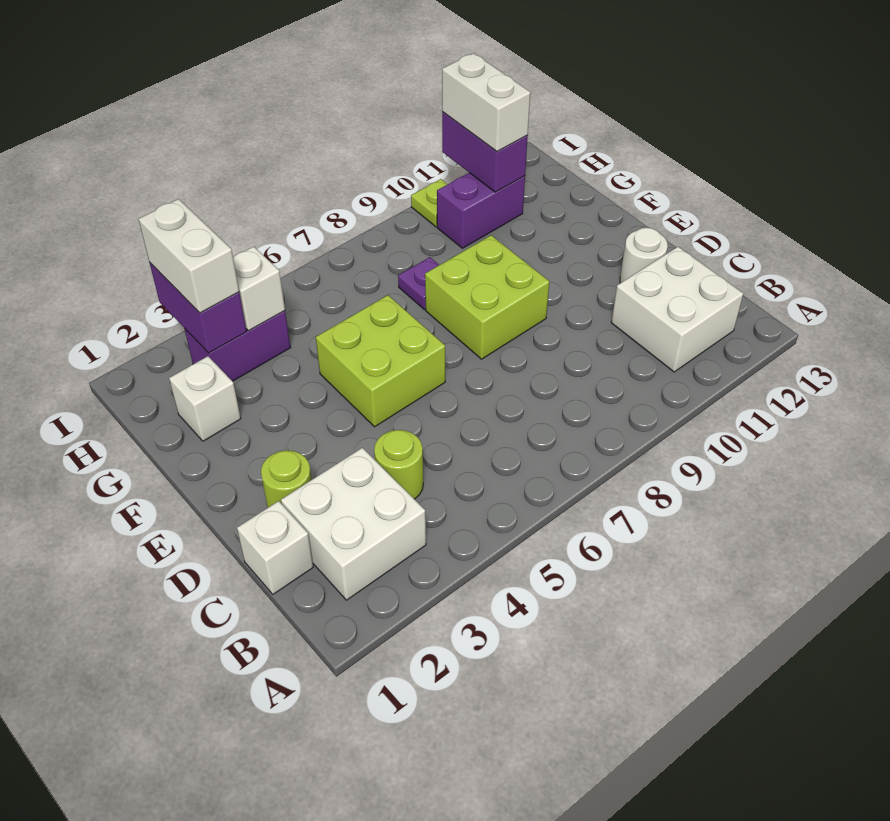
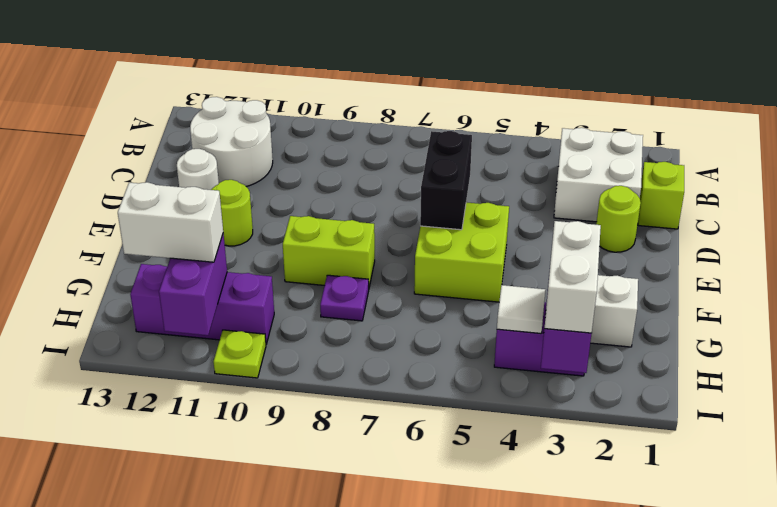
white brick B11:C12 level 1 -> white round brick B11:C12 level 1
white brick C1 level 1 -> lime brick C1 level 1
lime round brick C4 level 1 -> lime round brick E11 level 1
none -> black brick D6:E6 level 2
lime brick E8:F9 level 1 -> lime brick F8:F9 level 1
white brick H4 level 2 -> white tile H4 level 2
purple brick H10:H11 level 1 -> purple brick H10:H12 level 1
white brick H11:I11 level 3 -> white brick H11:H12 level 3

